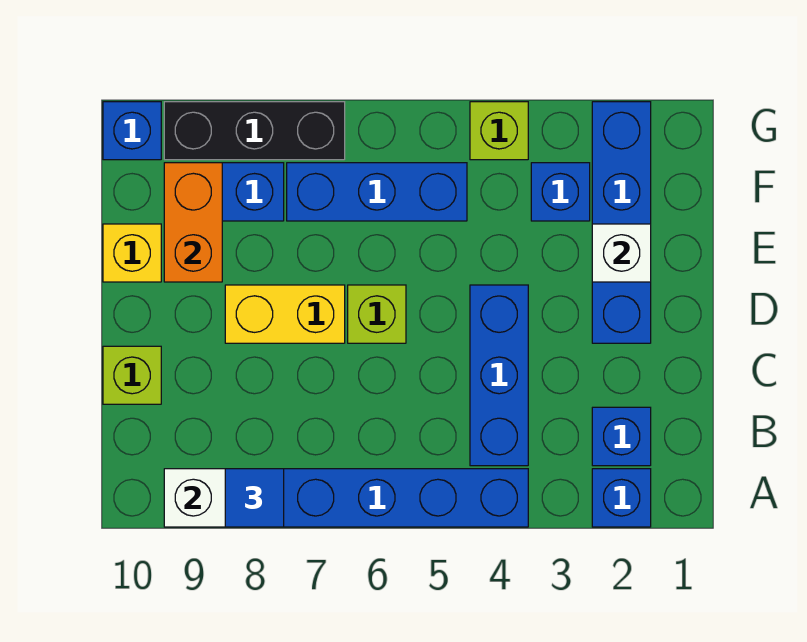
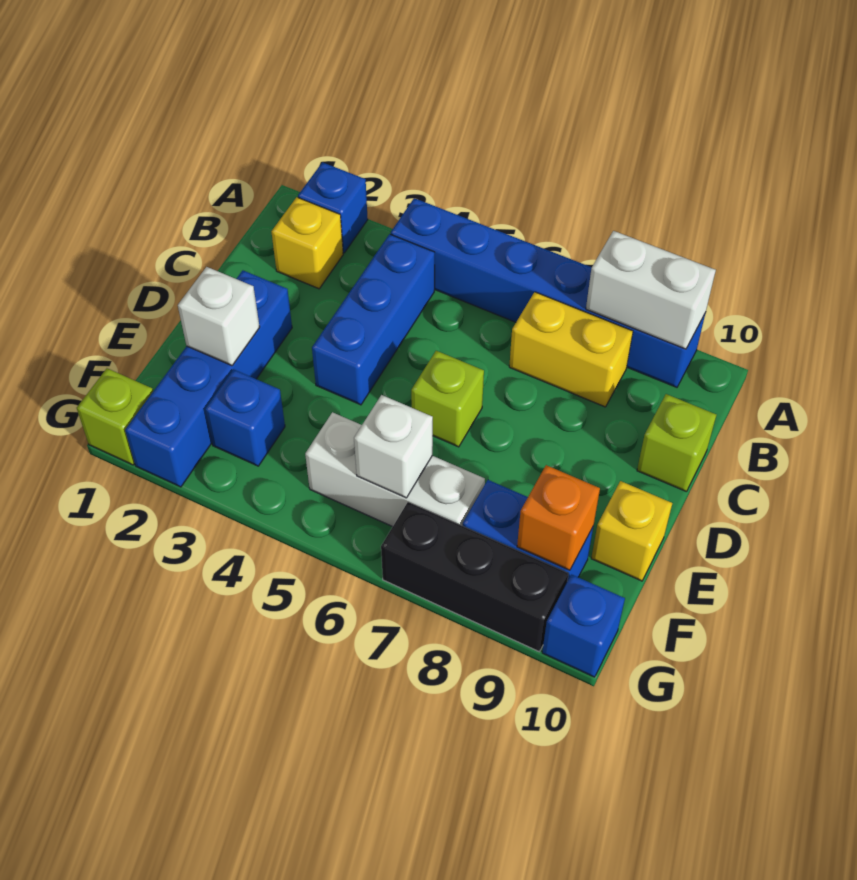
blue tile A8 level 3 -> none
blue brick B2 level 1 -> yellow brick B2 level 1
yellow brick D7:D8 level 1 -> yellow brick B7:B8 level 1
orange brick E9:F9 level 2 -> orange brick F9 level 2
blue brick F5:F7 level 1 -> white brick F5:F7 level 1
none -> white brick F6 level 2
lime brick G4 level 1 -> lime brick G1 level 1

